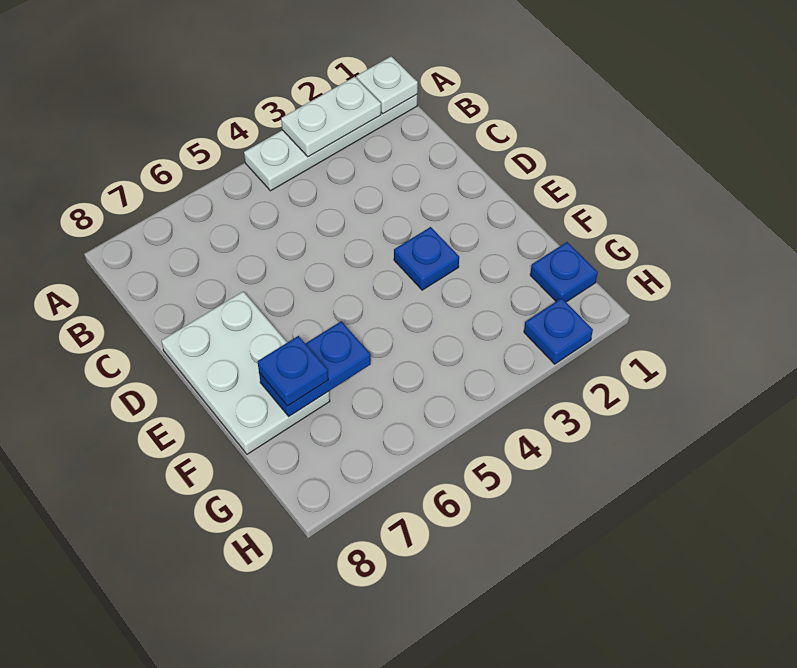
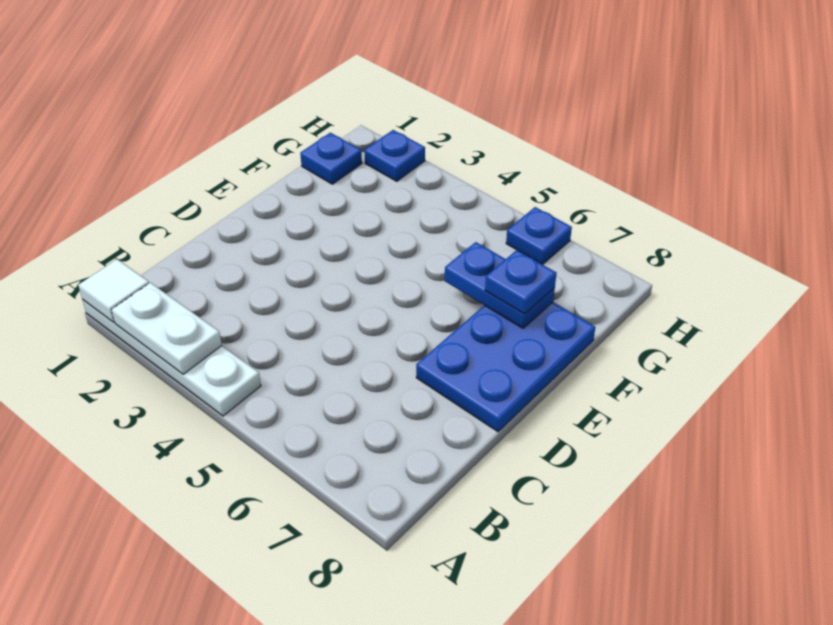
white plate A1 level 2 -> white tile A1 level 2
white plate D7:F8 level 1 -> blue plate D7:F8 level 1
blue plate E3 level 1 -> blue plate H6 level 1

